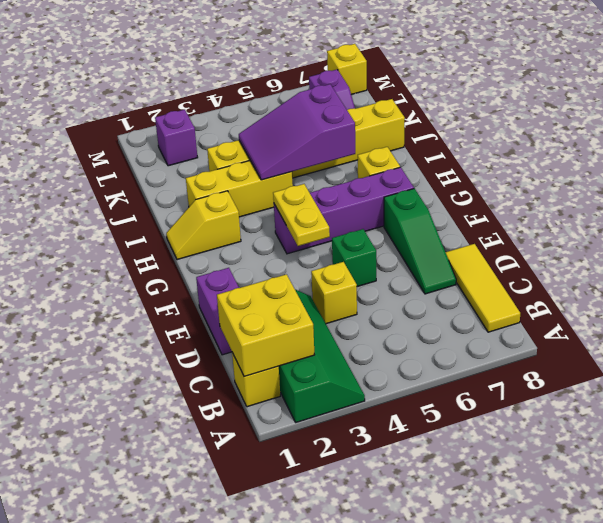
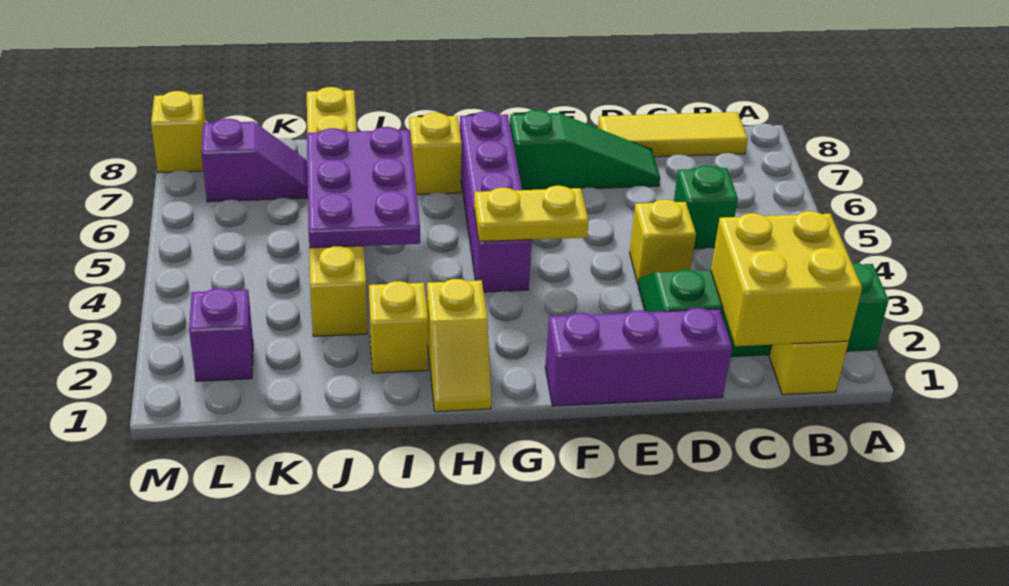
purple brick D1:E1 level 1 -> purple brick D1:F1 level 1
green brick E5 level 1 -> green brick C5 level 1
yellow brick I2:I4 level 1 -> yellow brick I2 level 1
purple slope I4:J6 level 2 top 6 -> purple plate I4:J6 level 2

